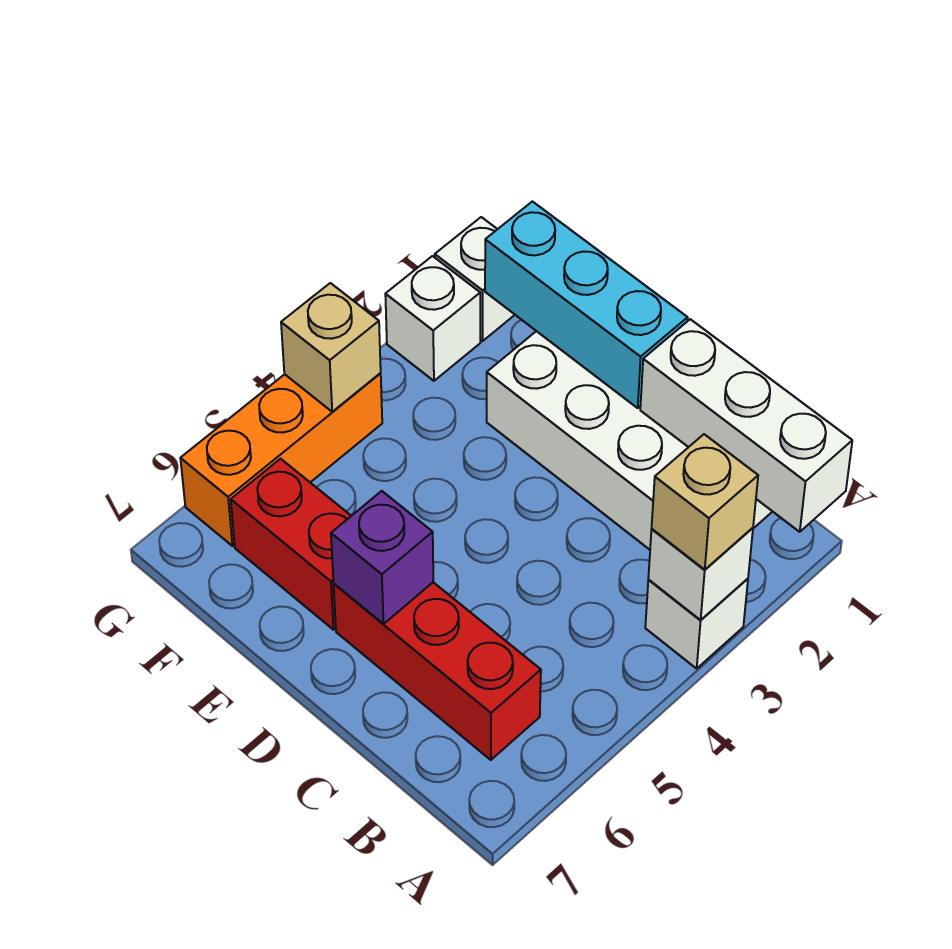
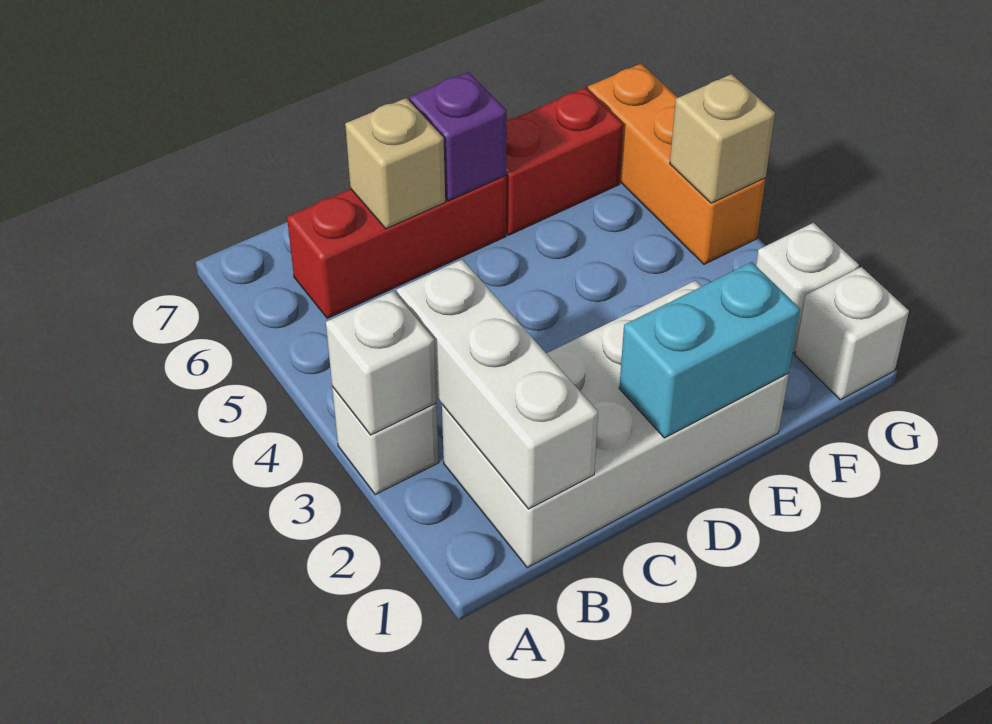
white brick A1:C1 level 2 -> white brick B1:B3 level 2
tan brick A3 level 3 -> tan brick C6 level 2
cyan brick D1:F1 level 2 -> cyan brick D1:E1 level 2

